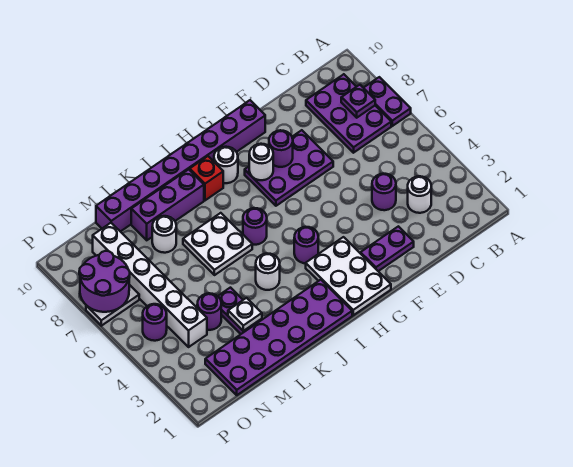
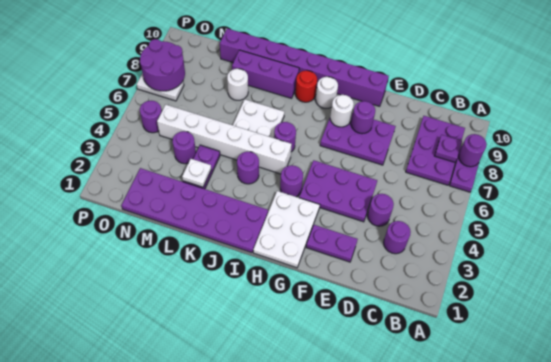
none -> purple round brick A8 level 2
white round brick C3 level 1 -> purple round brick C3 level 1
none -> purple plate E4:G5 level 1
red brick I9 level 1 -> red round brick I9 level 1
white round brick J4 level 1 -> purple round brick J4 level 1
white brick N4:N9 level 1 -> white brick I5:N5 level 1

